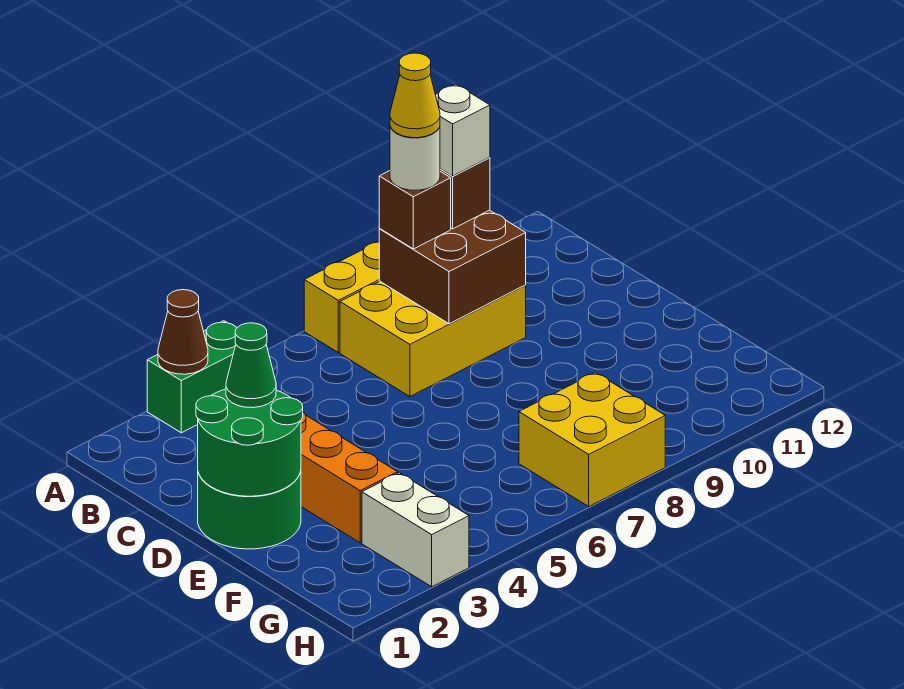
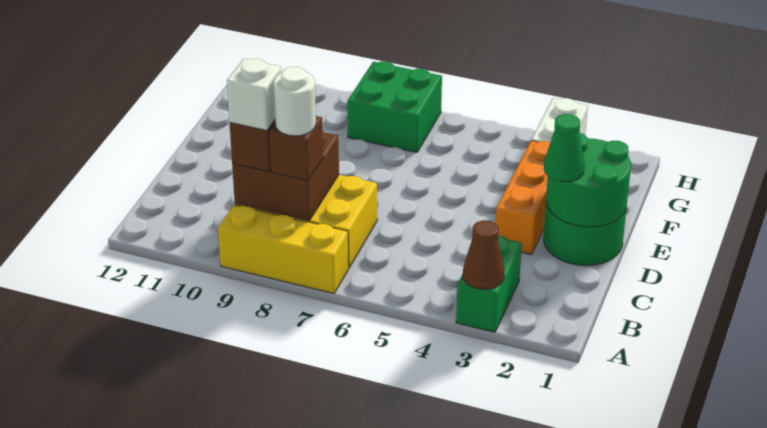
green brick A3:A4 level 1 -> green brick A3:B3 level 1
yellow cone B8 level 5 -> none
yellow brick G7:H8 level 1 -> green brick G7:H8 level 1

